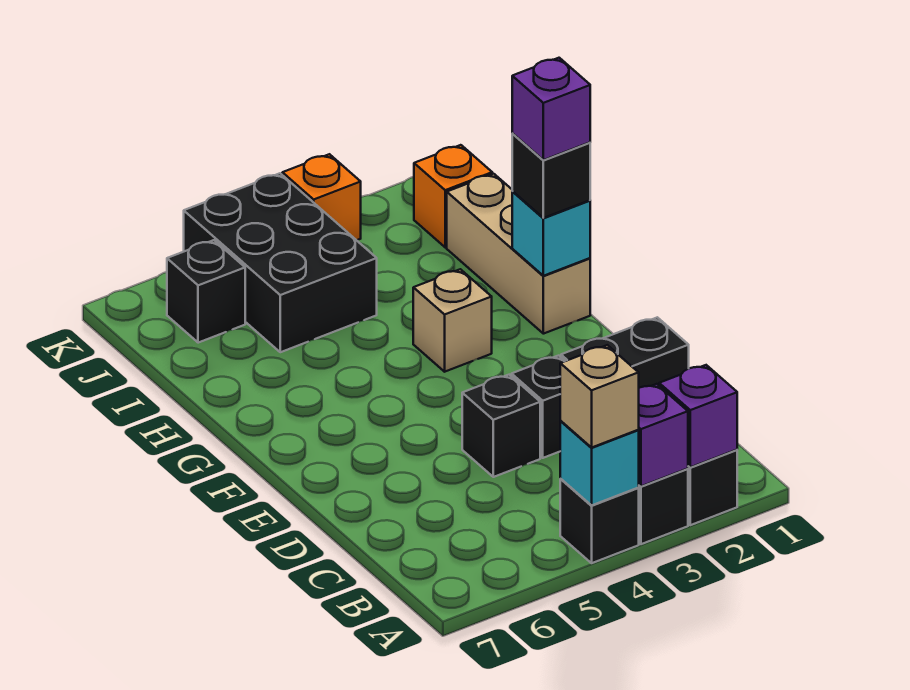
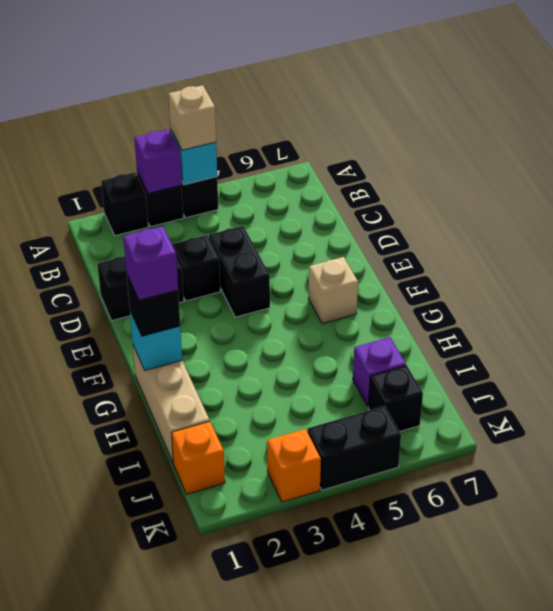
purple brick A2 level 2 -> purple brick I6 level 1
black brick D4 level 1 -> black brick D4:E4 level 1
tan brick G3 level 1 -> tan brick F6 level 1
black brick I4:K5 level 1 -> black brick K4:K5 level 1

